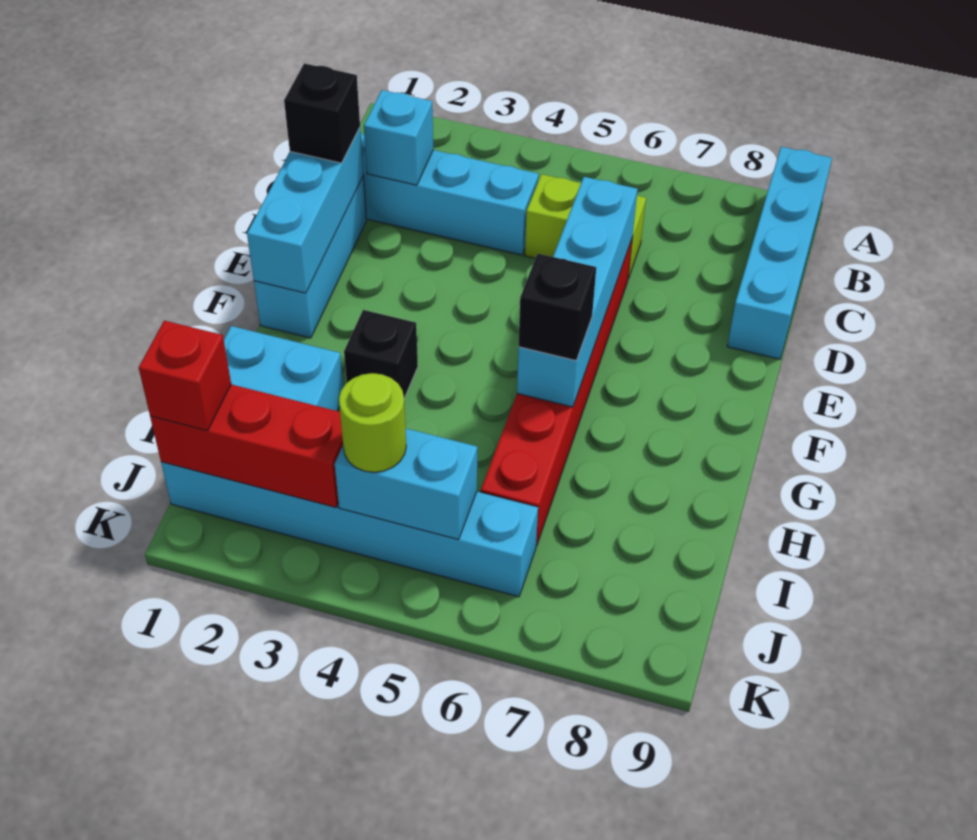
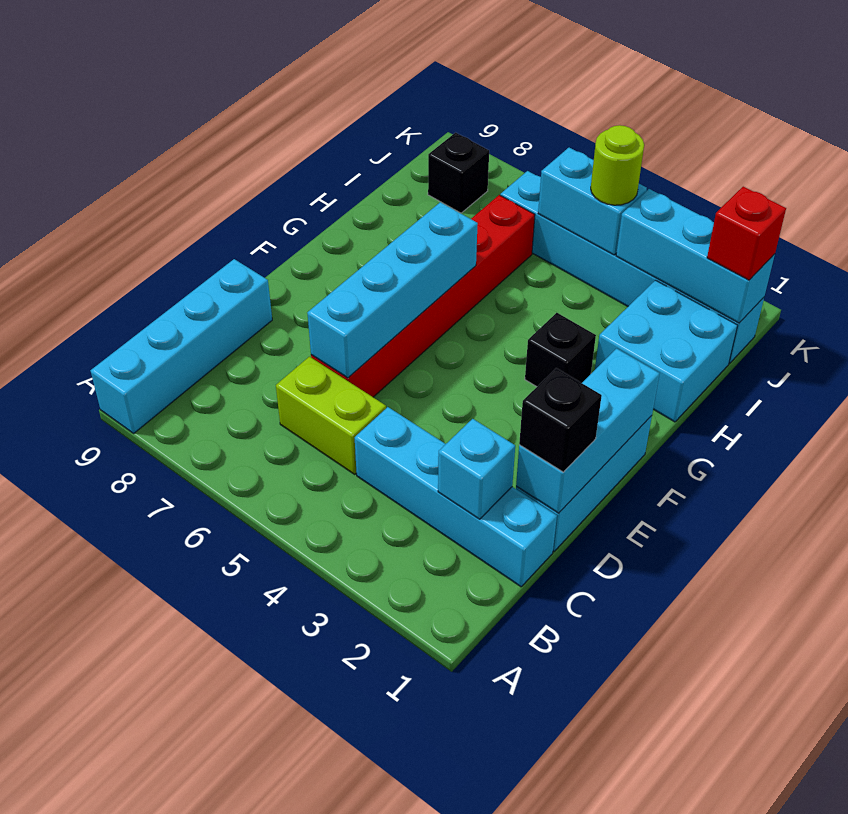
black brick G6 level 3 -> black brick J8 level 1
red brick J1:J3 level 2 -> cyan brick J1:J3 level 2

